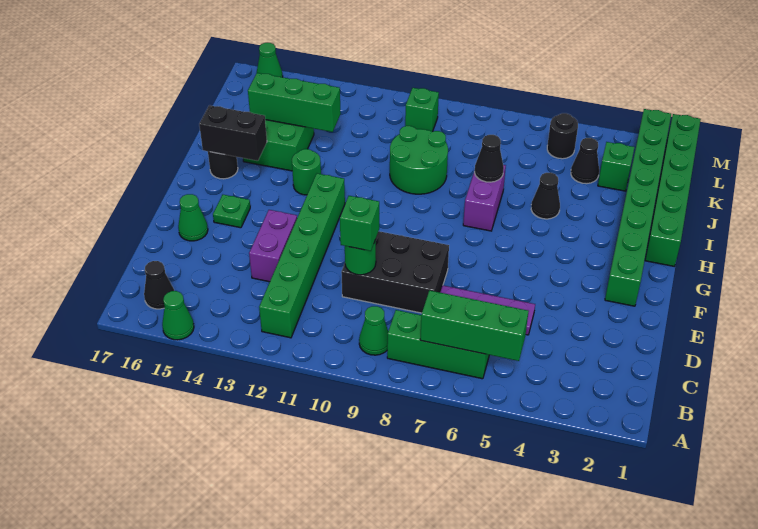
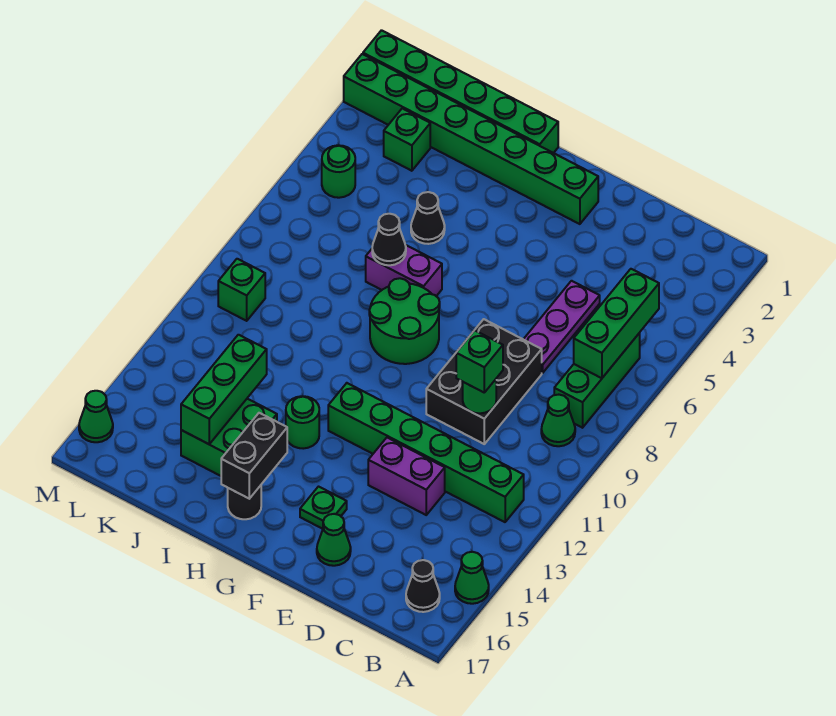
green round brick I9:J10 level 1 -> green round brick G8:H9 level 1
black cone K4 level 1 -> none
black round brick L5 level 1 -> green round brick L5 level 1

